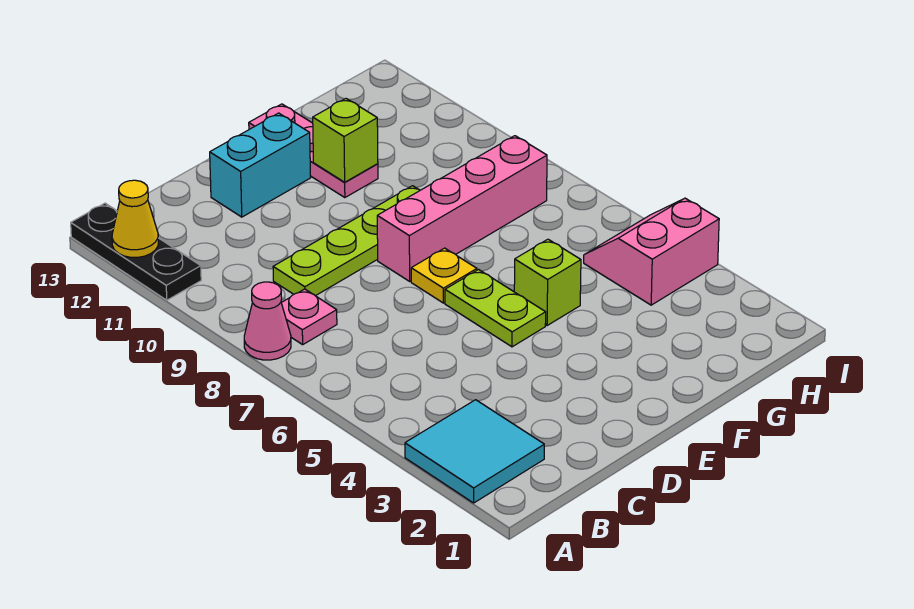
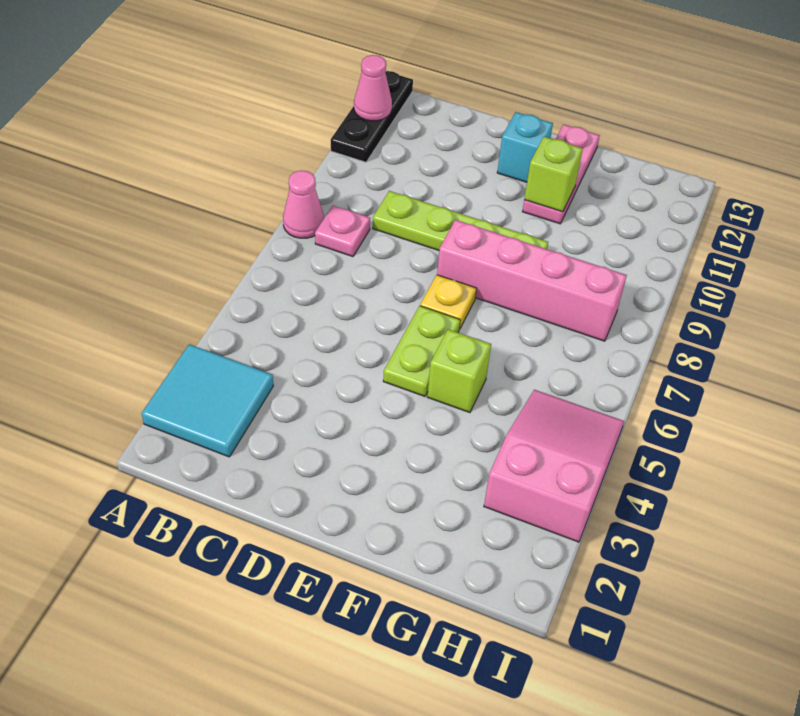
yellow cone A12 level 2 -> pink cone A12 level 2
cyan brick D12:E12 level 1 -> cyan brick E12 level 1
pink slope H4:I5 level 1 top 4 -> pink slope H3:I5 level 1 top 3

